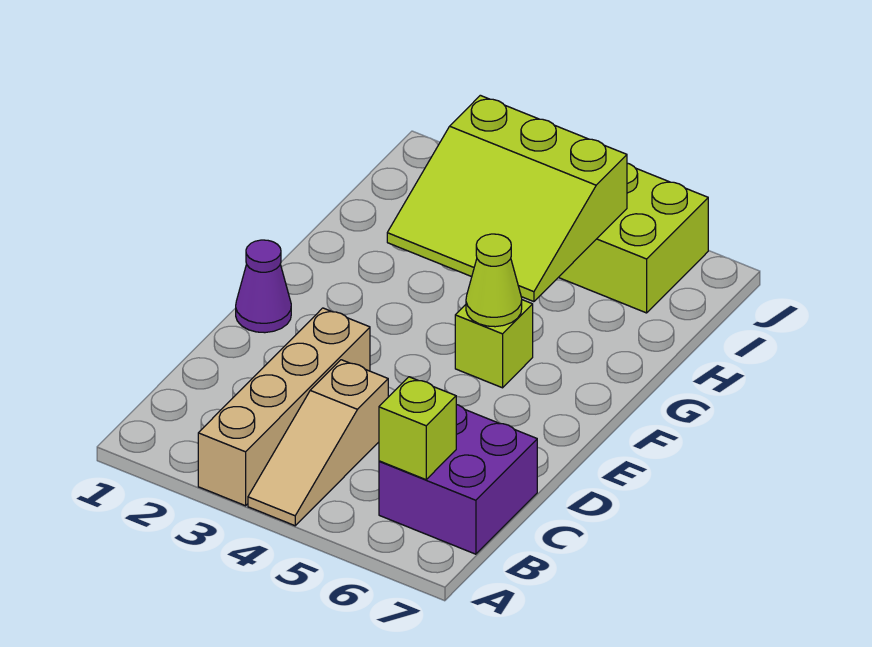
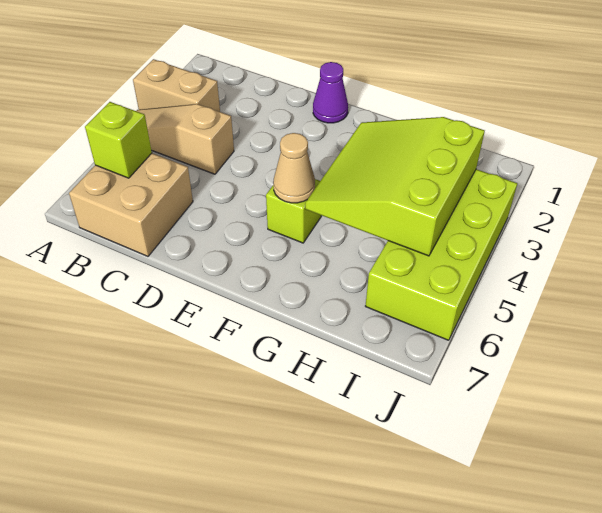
tan brick A3:D3 level 1 -> tan brick A3:B3 level 1
purple brick B6:C7 level 1 -> tan brick B6:C7 level 1
lime cone F5 level 2 -> tan cone F5 level 2

